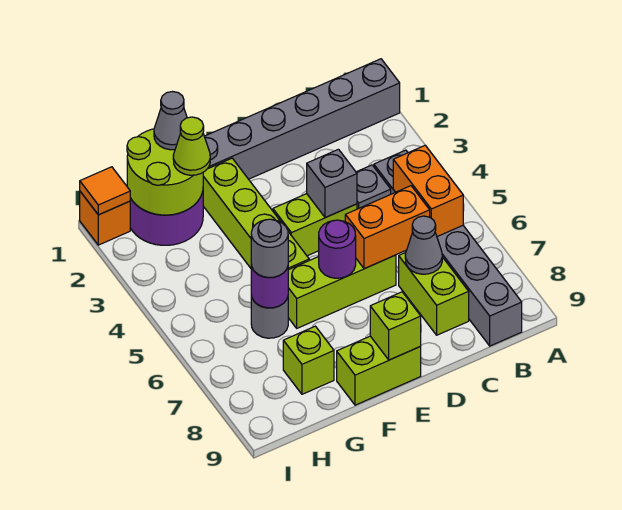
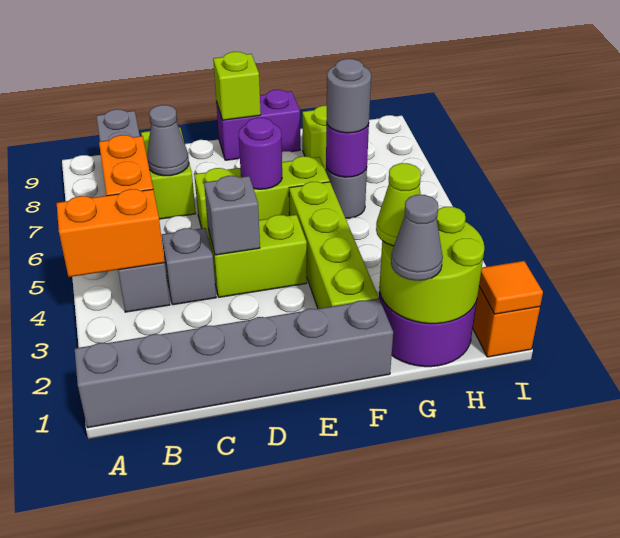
orange brick C6:D6 level 2 -> orange brick A4:B4 level 2
lime brick E9:F9 level 1 -> purple brick E9:F9 level 1

